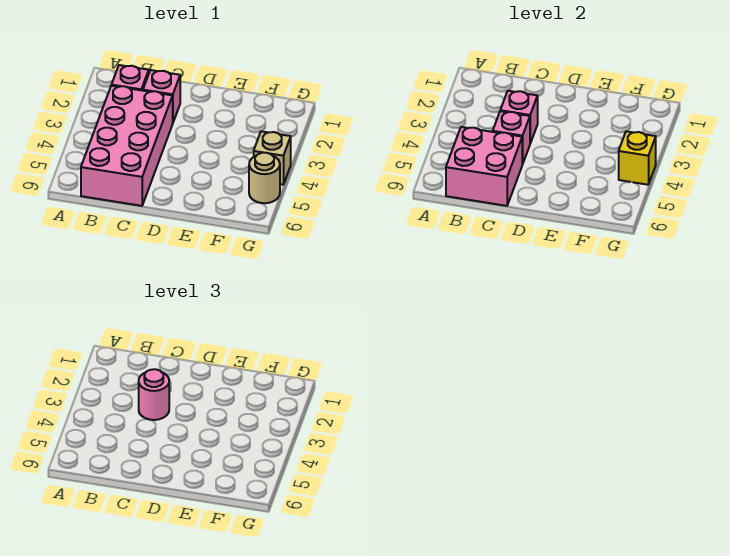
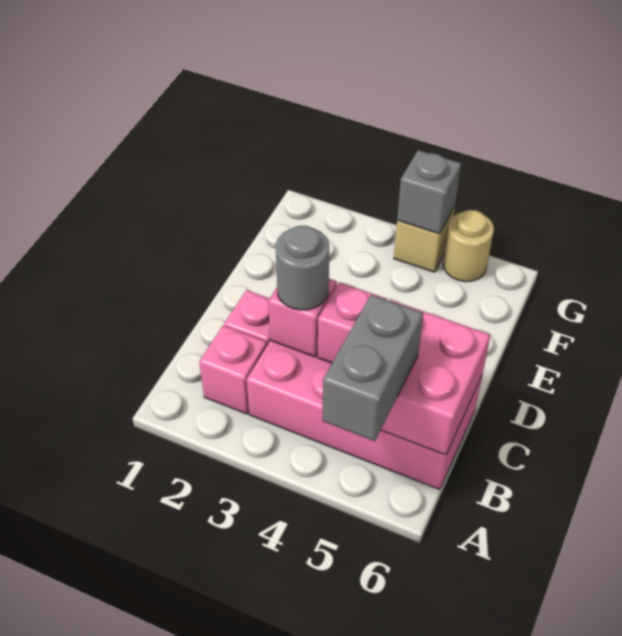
none -> grey brick A5:B5 level 3
pink round brick C3 level 3 -> grey round brick C3 level 3
yellow brick G4 level 2 -> grey brick G4 level 2

